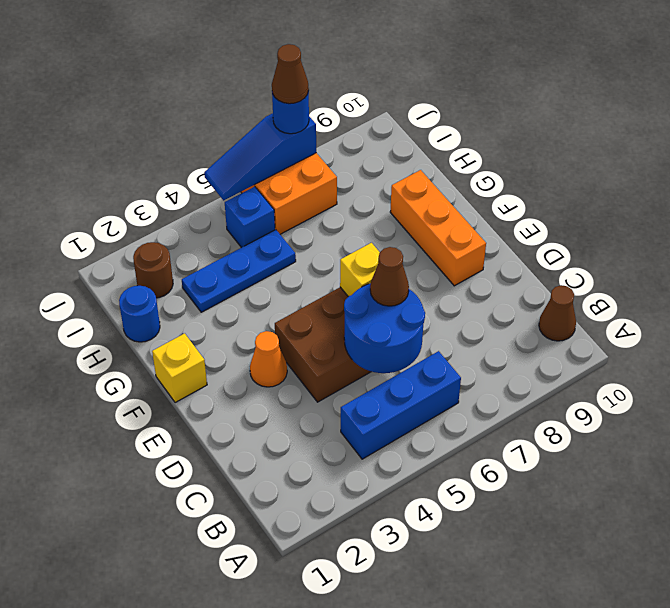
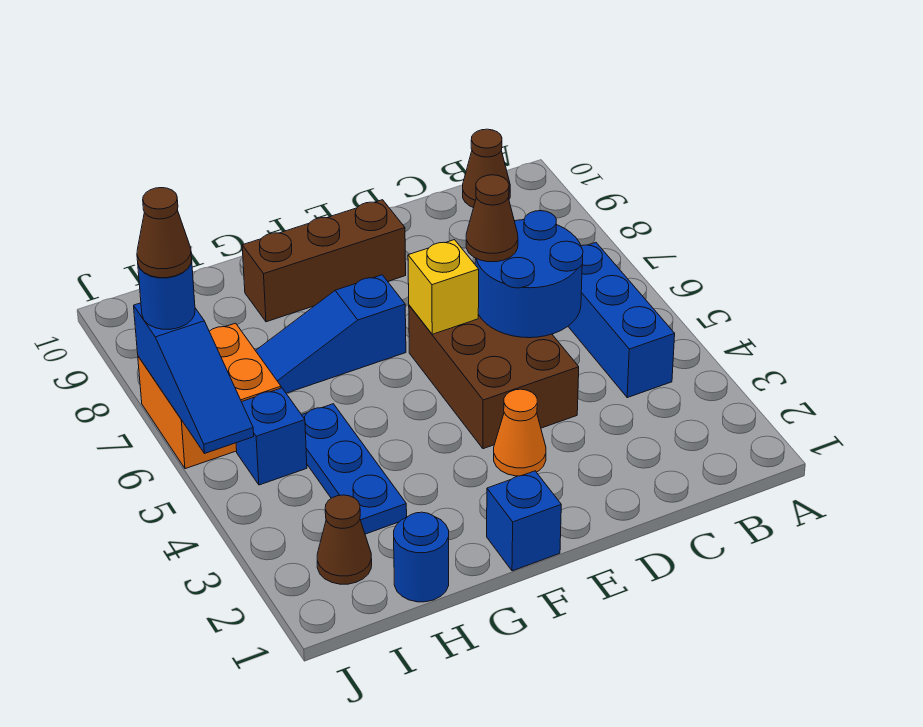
orange brick E9:G9 level 1 -> brown brick E9:G9 level 1
yellow brick F1 level 1 -> blue brick F1 level 1
none -> blue slope F7:H7 level 1 top F
brown round brick I2 level 1 -> brown cone I2 level 1

